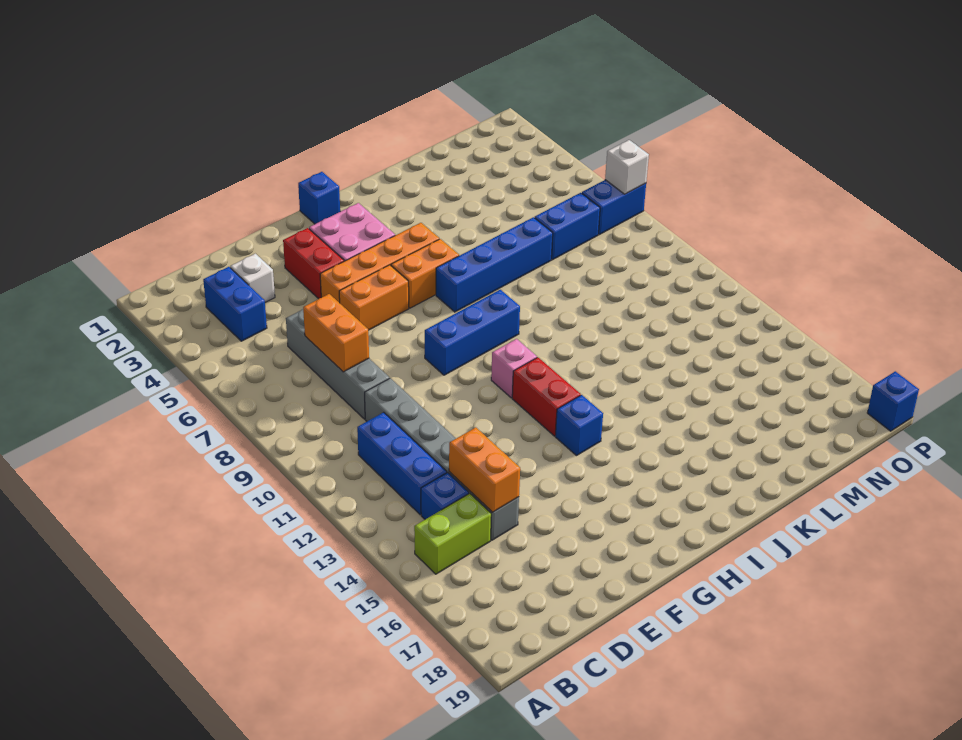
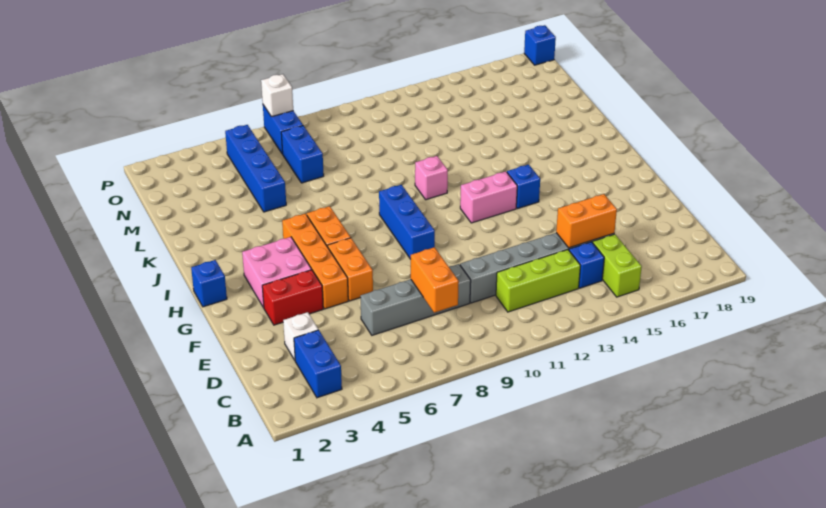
blue brick C3:C4 level 1 -> blue brick B3:C3 level 1
blue brick C11:C13 level 1 -> lime brick C11:C13 level 1
orange brick D7:D8 level 2 -> orange brick C8:D8 level 2
pink brick H11 level 1 -> pink brick J11 level 1
red brick H12:H13 level 1 -> pink brick H12:H13 level 1
blue brick I7:L7 level 1 -> blue brick L5:O5 level 1

